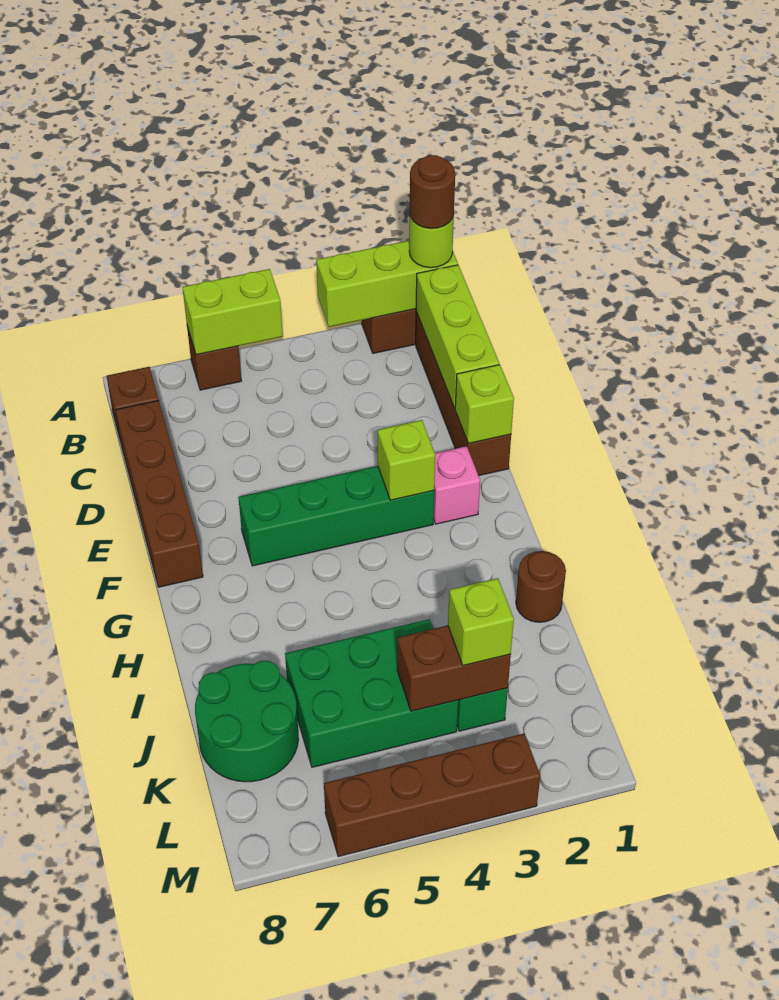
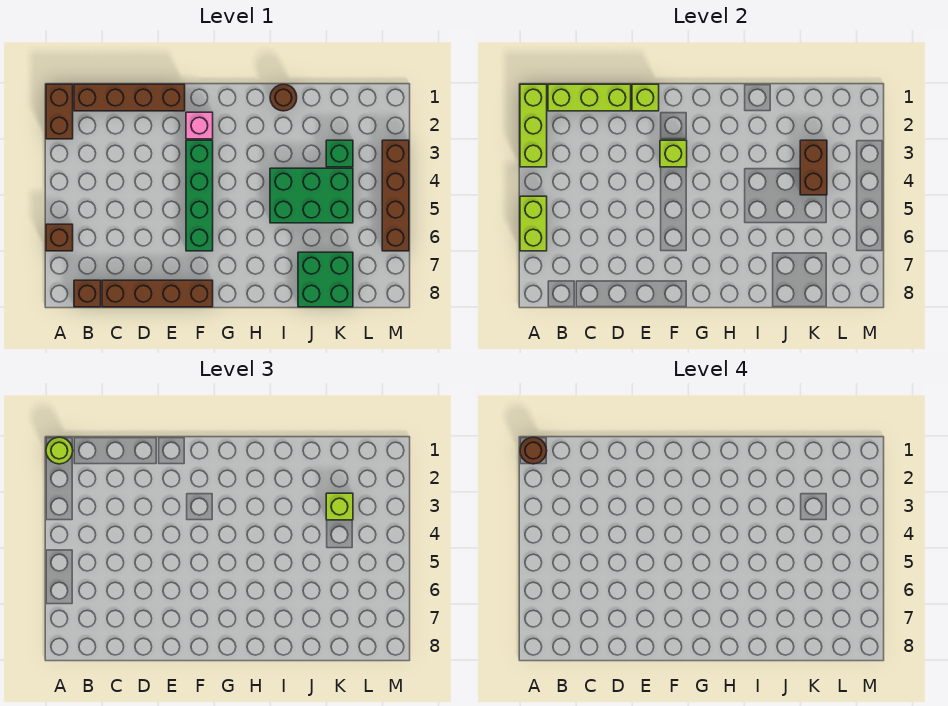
green brick J4:K6 level 1 -> green brick I4:K5 level 1
green round brick J7:K8 level 1 -> green brick J7:K8 level 1

